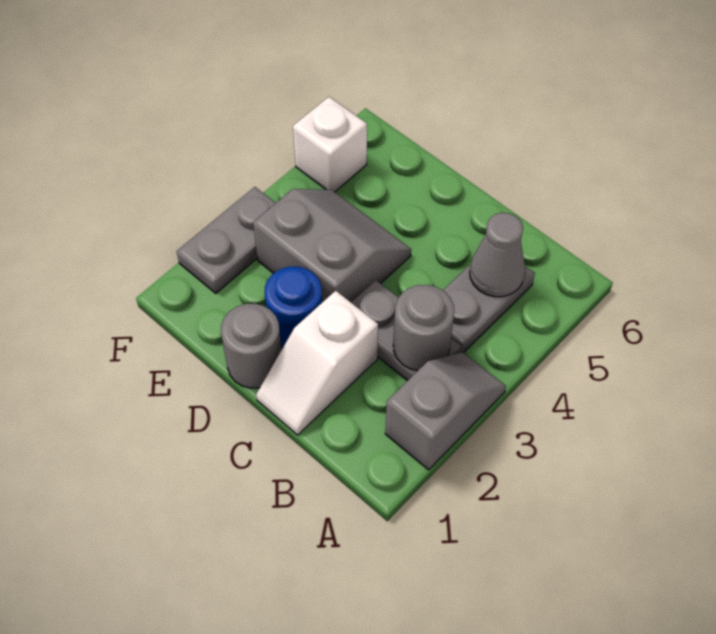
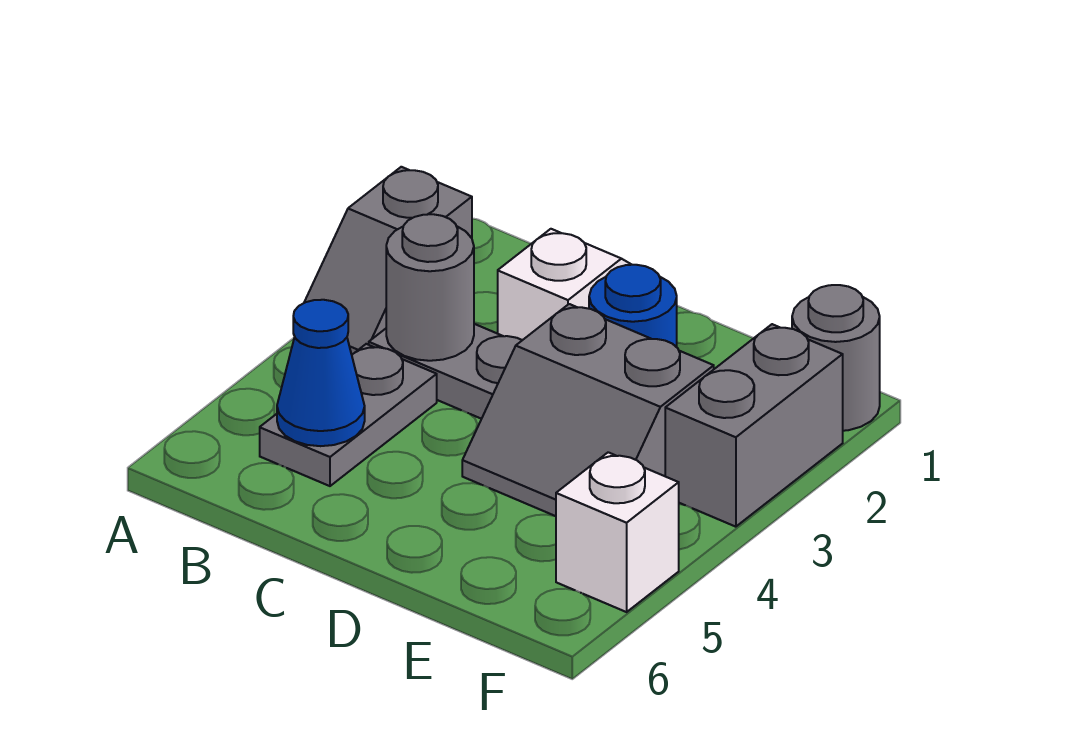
grey cone B5 level 2 -> blue cone B5 level 2
grey round brick D1 level 1 -> grey round brick F1 level 1
grey plate F2:F3 level 1 -> grey brick F2:F3 level 1

